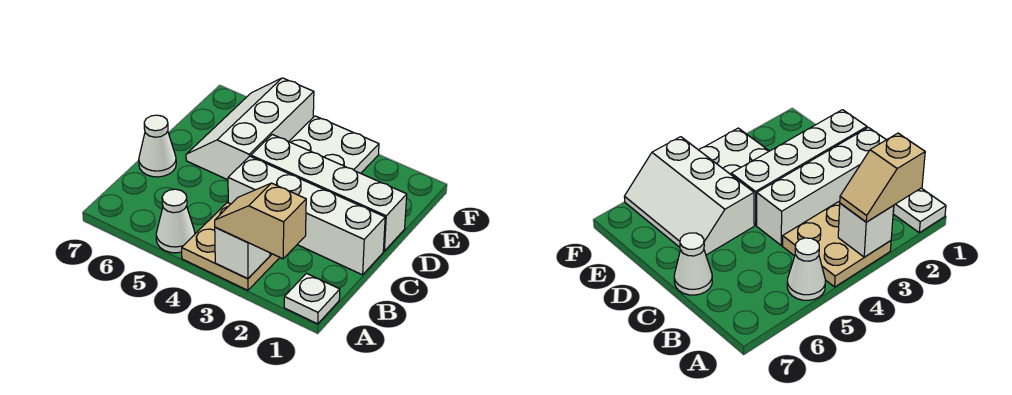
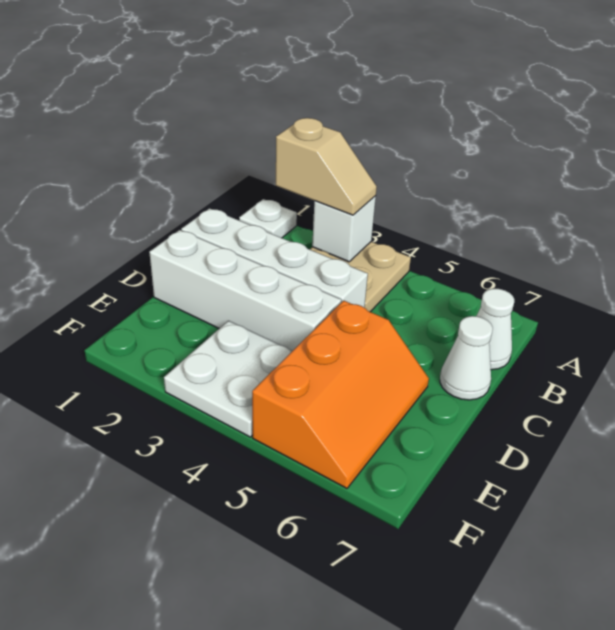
white cone A5 level 1 -> white cone B7 level 1
white slope D5:F6 level 1 top 5 -> orange slope D5:F6 level 1 top 5

